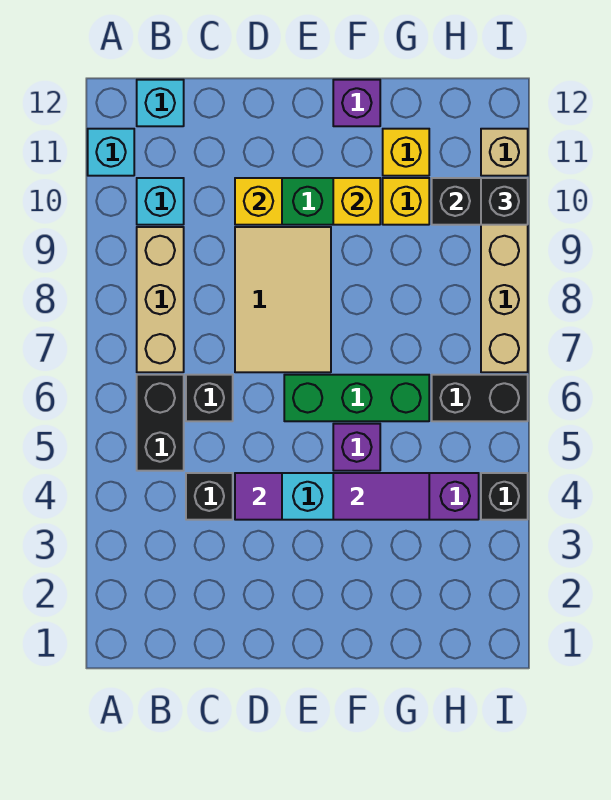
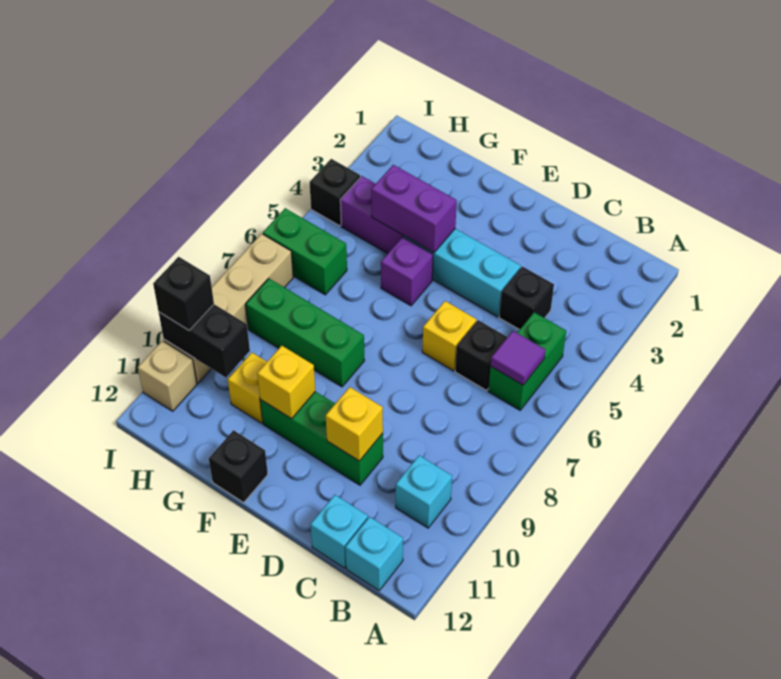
cyan brick A11 level 1 -> cyan brick C12 level 1
black brick B5:B6 level 1 -> green brick B5:B6 level 1
tan brick B7:B9 level 1 -> none
purple tile D4 level 2 -> purple tile B6 level 2
tan tile D7:E9 level 1 -> none
green brick E6:G6 level 1 -> green brick F8:H8 level 1
purple tile F4:G4 level 2 -> purple brick F4:G4 level 2
purple brick F12 level 1 -> black brick F12 level 1
yellow brick G11 level 1 -> yellow brick D6 level 1
black brick H6:I6 level 1 -> green brick H6:I6 level 1

